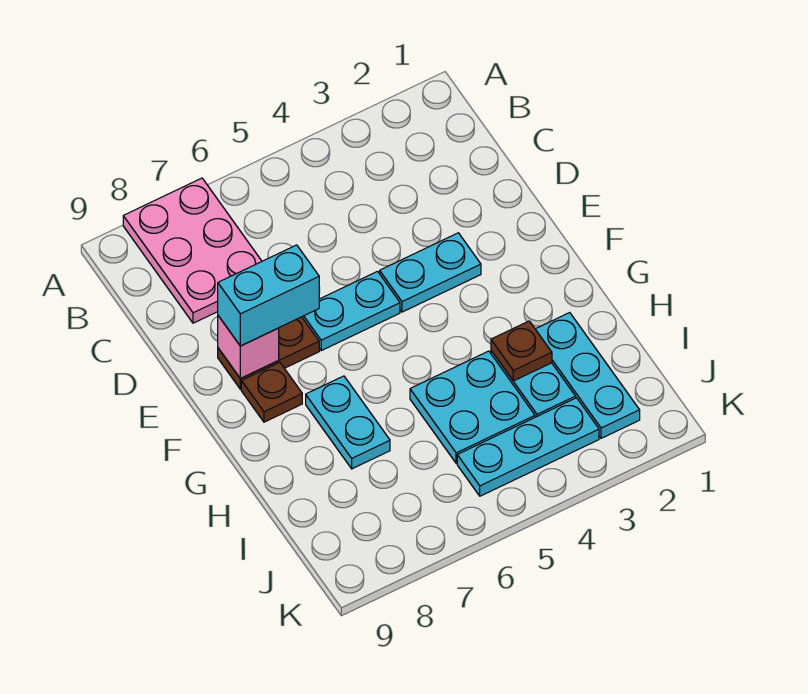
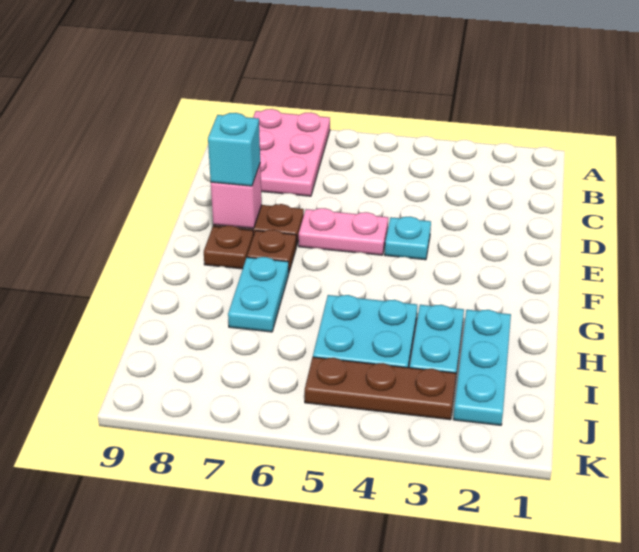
cyan plate E3:E4 level 1 -> cyan plate E4 level 1
cyan plate E5:E6 level 1 -> pink plate E5:E6 level 1
cyan brick E7:E8 level 3 -> cyan brick E8 level 3
brown plate H3 level 2 -> brown plate F7 level 1
cyan plate J3:J5 level 1 -> brown plate J3:J5 level 1

